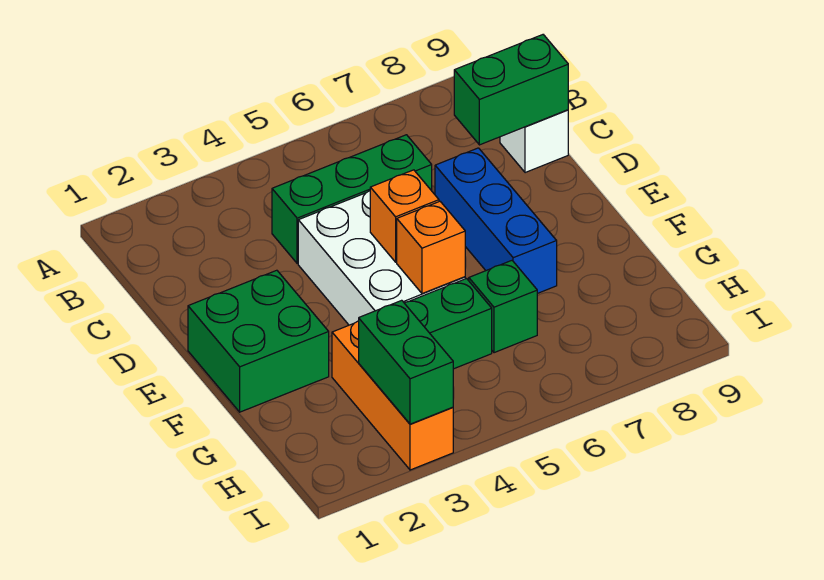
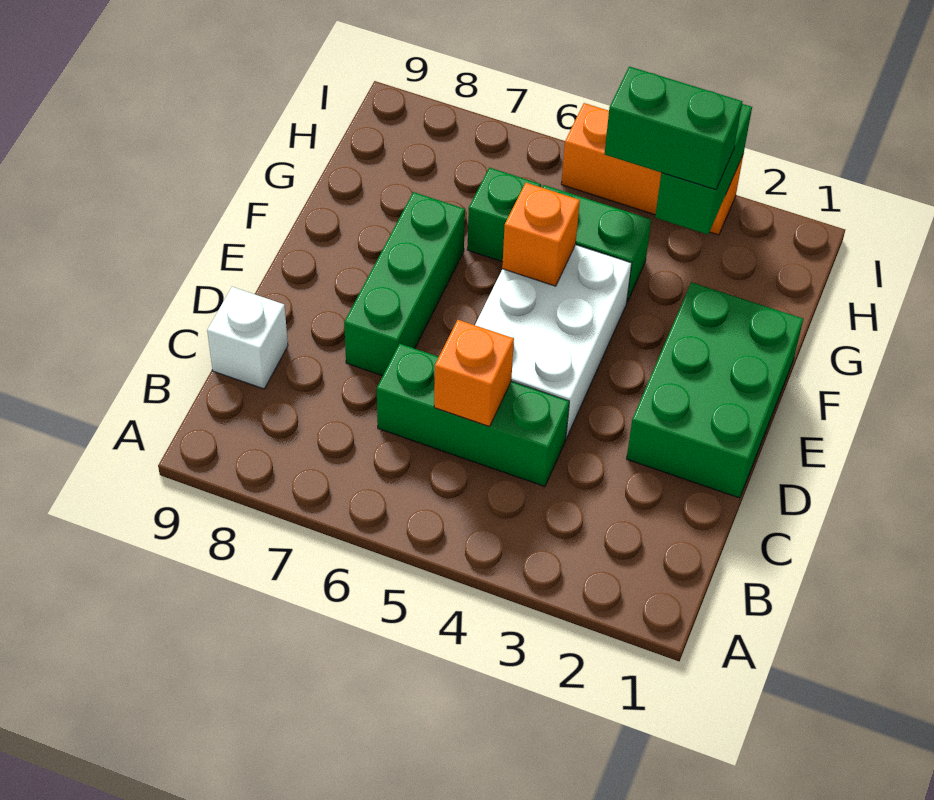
green brick C8:C9 level 2 -> green brick H3:H4 level 3
blue brick D7:F7 level 1 -> green brick D7:F7 level 1
green brick E1:F2 level 1 -> green brick D1:F2 level 1
orange brick E5 level 2 -> orange brick C5 level 2
orange brick G3:I3 level 1 -> orange brick I3:I5 level 1

